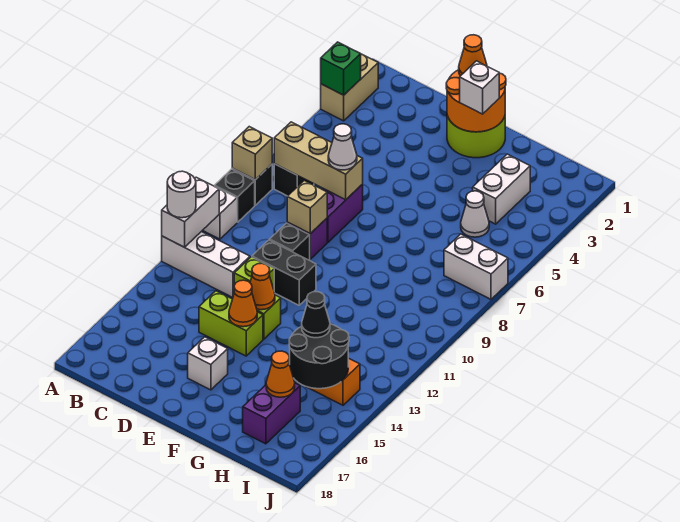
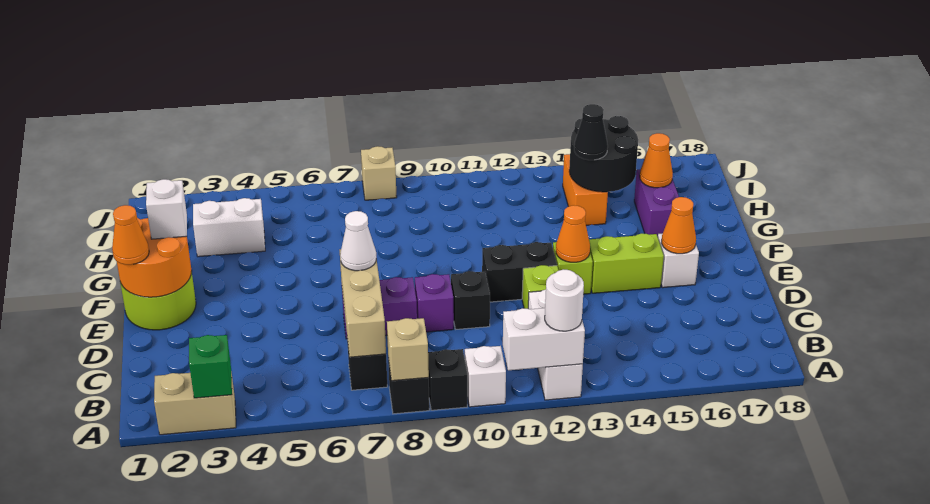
tan brick D9 level 2 -> tan brick J8 level 1
black brick D11:E11 level 1 -> black brick E11:E12 level 1
lime brick D14:E14 level 1 -> lime brick E14:E15 level 1
orange cone E14 level 2 -> orange cone E16 level 2
white cone H5 level 1 -> none
purple brick H16:H17 level 1 -> purple brick G16:H16 level 1
white brick I7:J7 level 1 -> none

